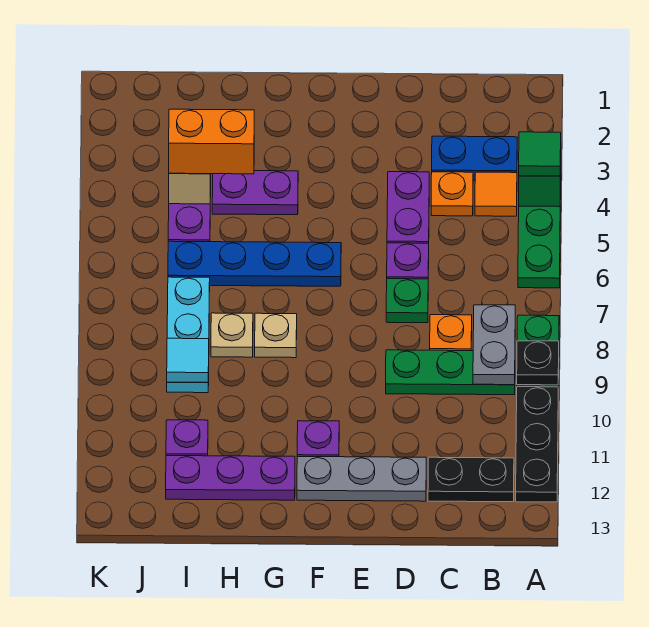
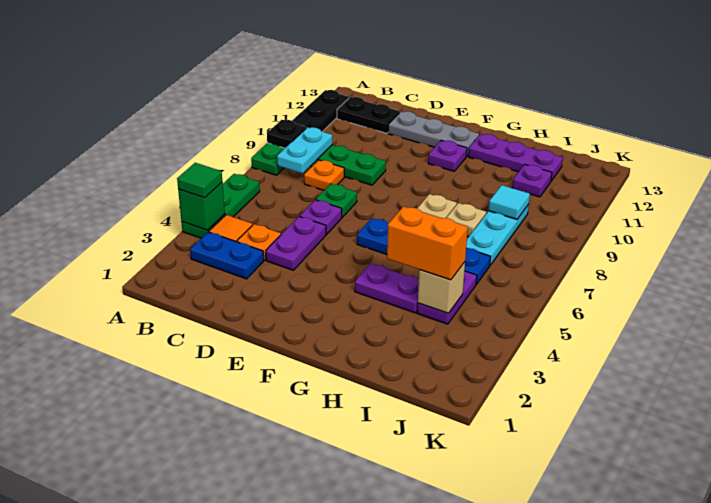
grey plate B8:B9 level 2 -> cyan plate B8:B9 level 2

